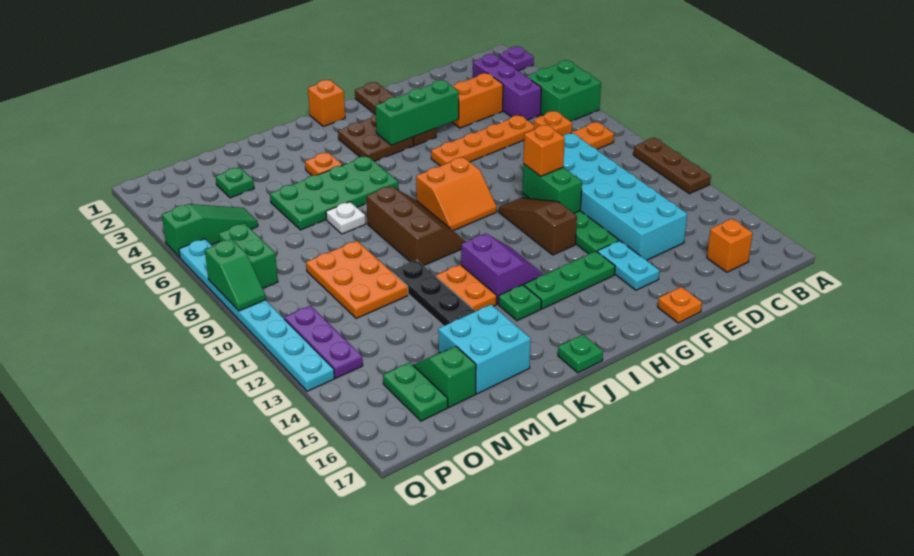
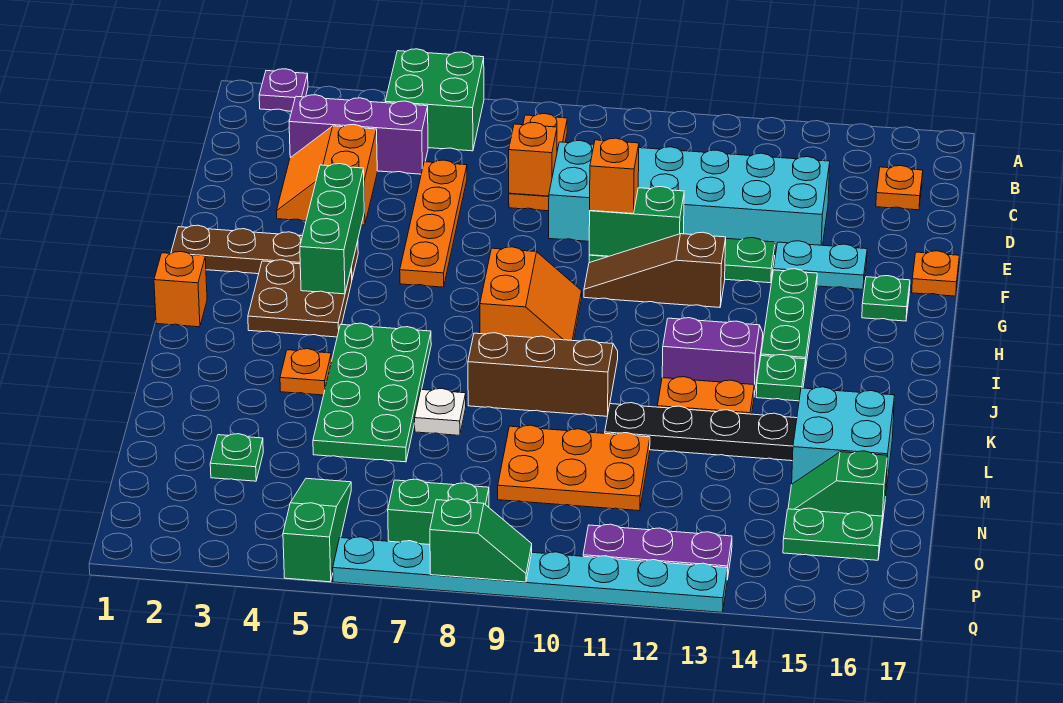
brown plate A10:A12 level 1 -> none
orange brick C16 level 1 -> orange plate C16 level 1
green plate J17 level 1 -> green plate G16 level 1

